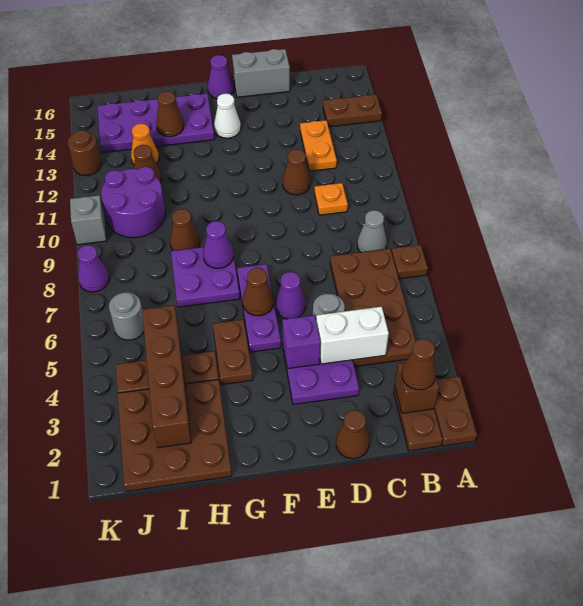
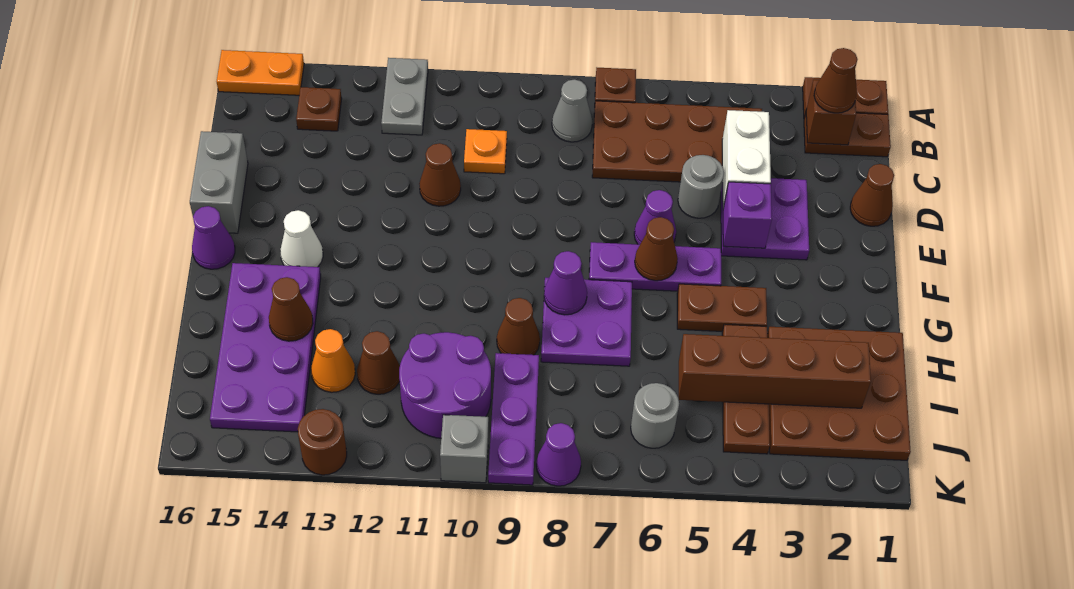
none -> grey plate A12:B12 level 1
brown plate A14:B14 level 1 -> brown plate B14 level 1
orange plate C12:C13 level 1 -> orange plate A15:A16 level 1
none -> purple plate I9:K9 level 1

